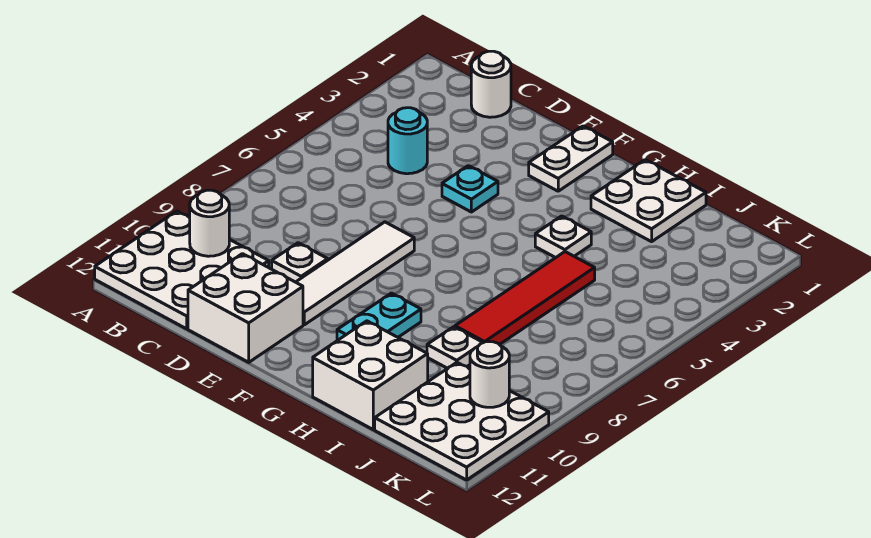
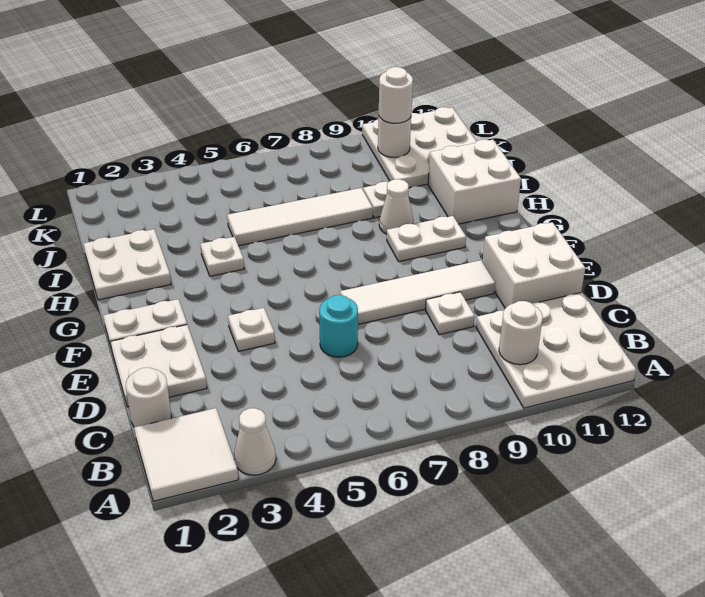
none -> white tile A1:B2 level 1
none -> white cone A3 level 1
cyan round brick C4 level 1 -> cyan round brick D6 level 1
none -> white plate D1:E2 level 1
cyan plate E4 level 1 -> white plate E4 level 1
cyan plate G9:G10 level 1 -> white plate G9:G10 level 1
none -> white cone H9 level 1
red tile I5:I8 level 1 -> white tile I5:I8 level 1
none -> white round brick K10 level 3

